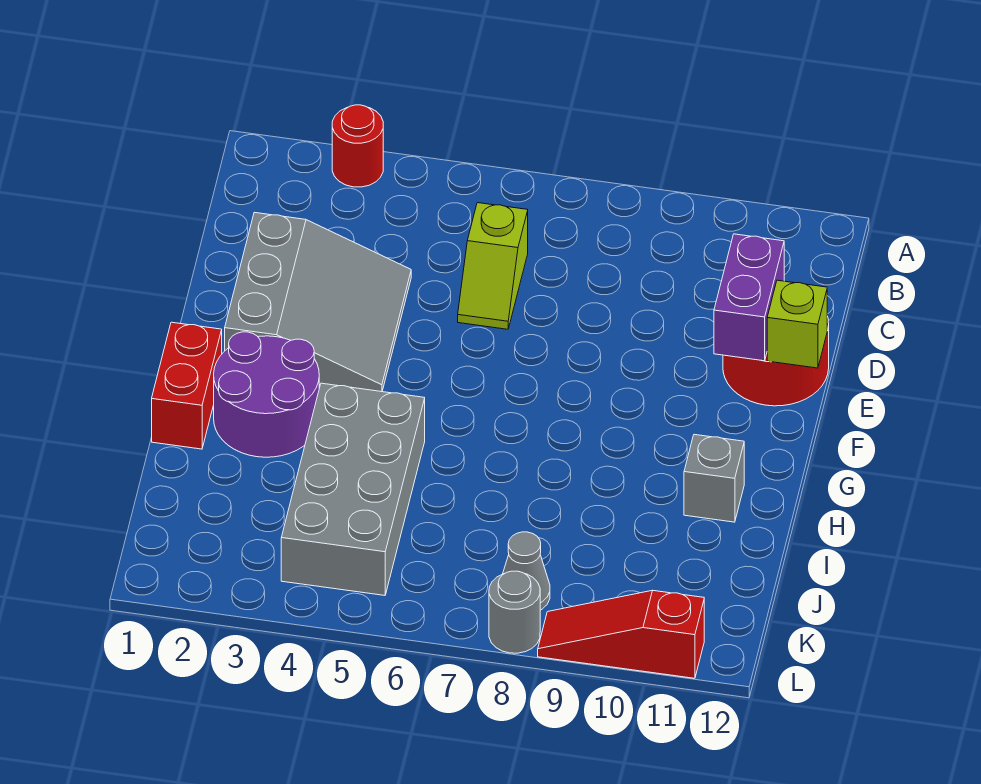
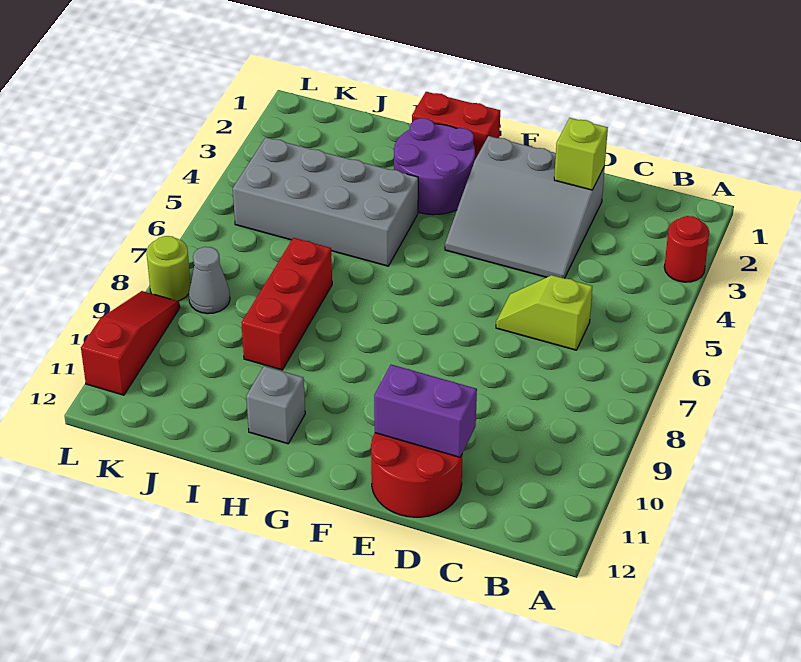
lime brick E12 level 2 -> lime brick D2 level 2
none -> red brick I7:I9 level 1
grey round brick L8 level 1 -> lime round brick L8 level 1

